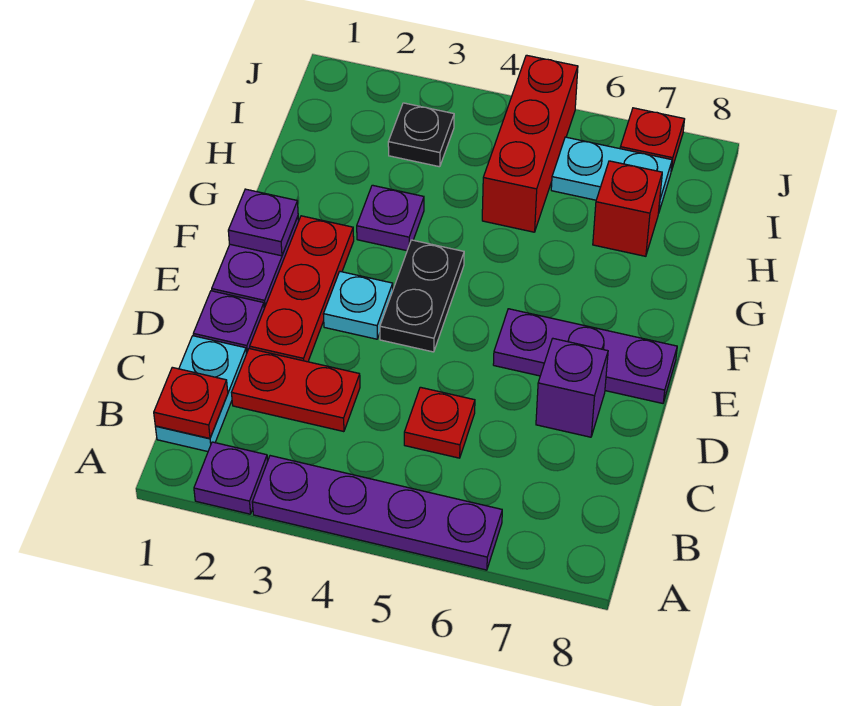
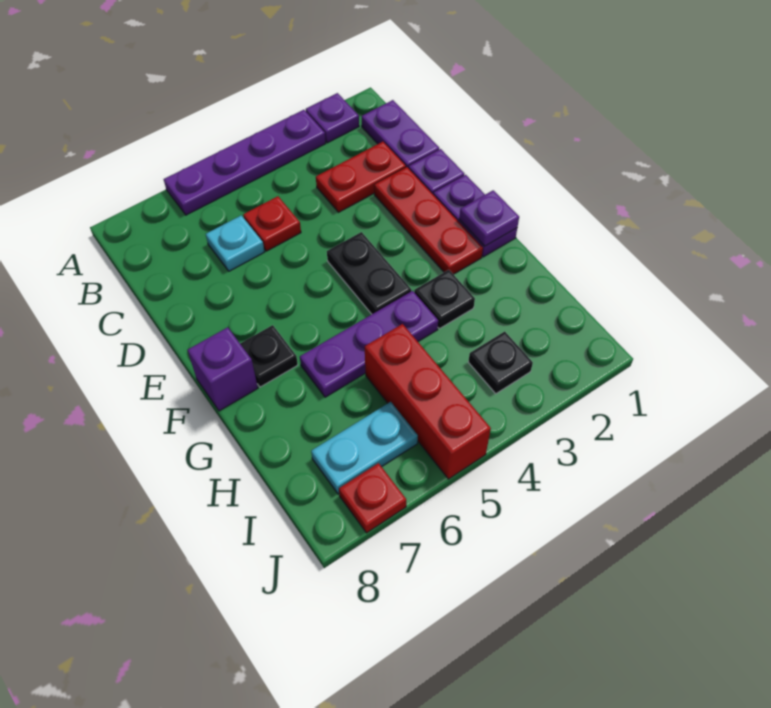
cyan plate B1:C1 level 1 -> purple plate B1:C1 level 1
red plate B1 level 2 -> none
purple brick D7 level 1 -> purple brick F8 level 1
cyan plate E3 level 1 -> cyan plate C6 level 1
purple plate E6:E8 level 1 -> purple plate G4:G6 level 1
none -> black plate F7 level 1
purple plate G3 level 1 -> black plate G3 level 1
red brick H7 level 1 -> none

